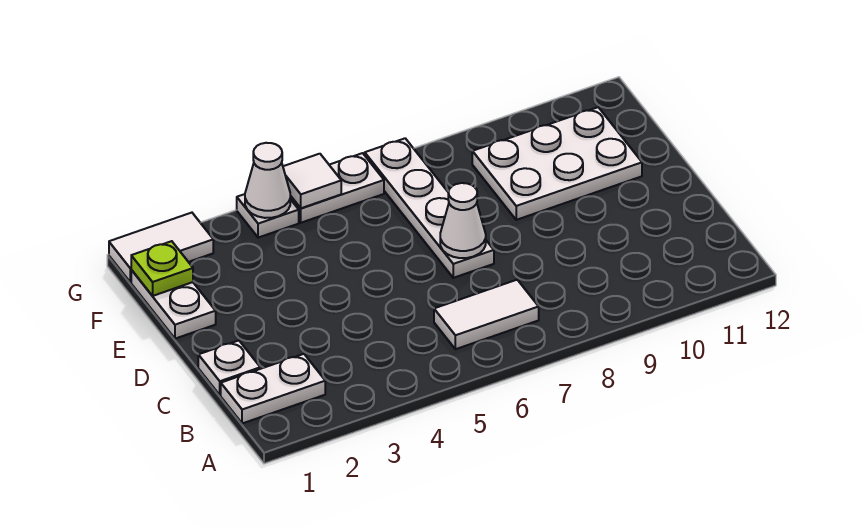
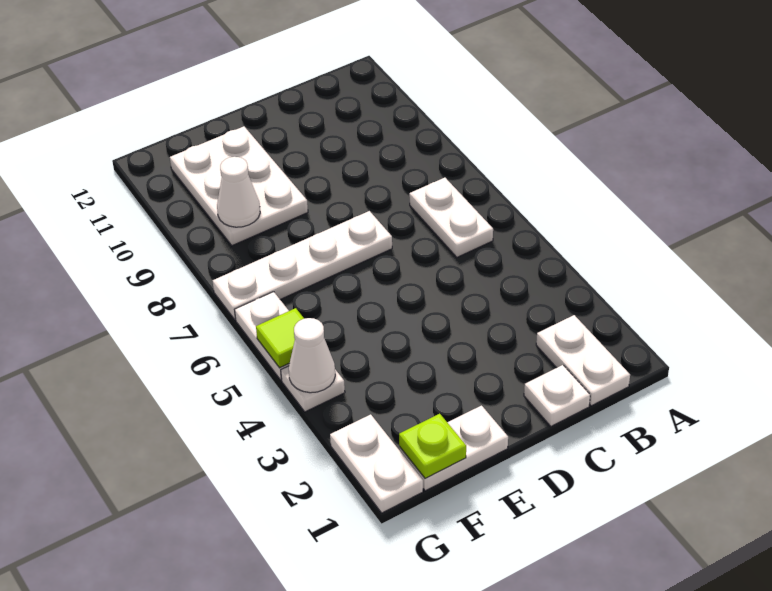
white tile B6:B7 level 1 -> white plate B6:B7 level 1
white cone D7 level 2 -> white cone F9 level 2
white tile G1:G2 level 1 -> white plate G1:G2 level 1
white tile G5 level 2 -> lime tile G5 level 2

